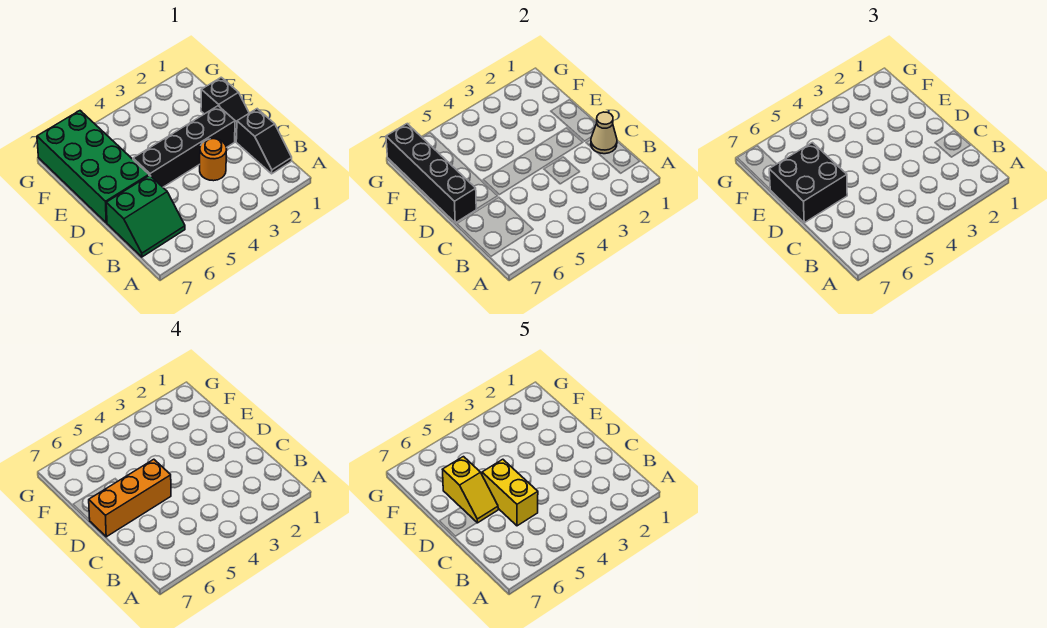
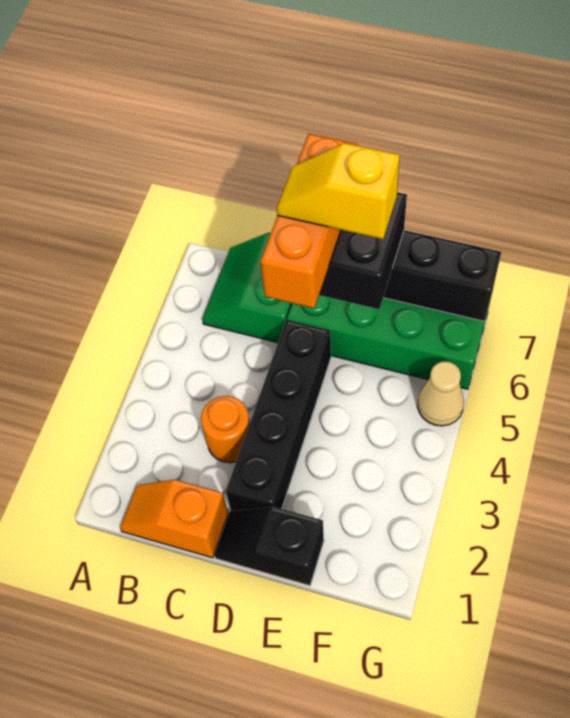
black slope B1:C1 level 1 top C -> orange slope B1:C1 level 1 top C
tan cone C1 level 2 -> tan cone G5 level 1
yellow brick C5:D5 level 5 -> none

